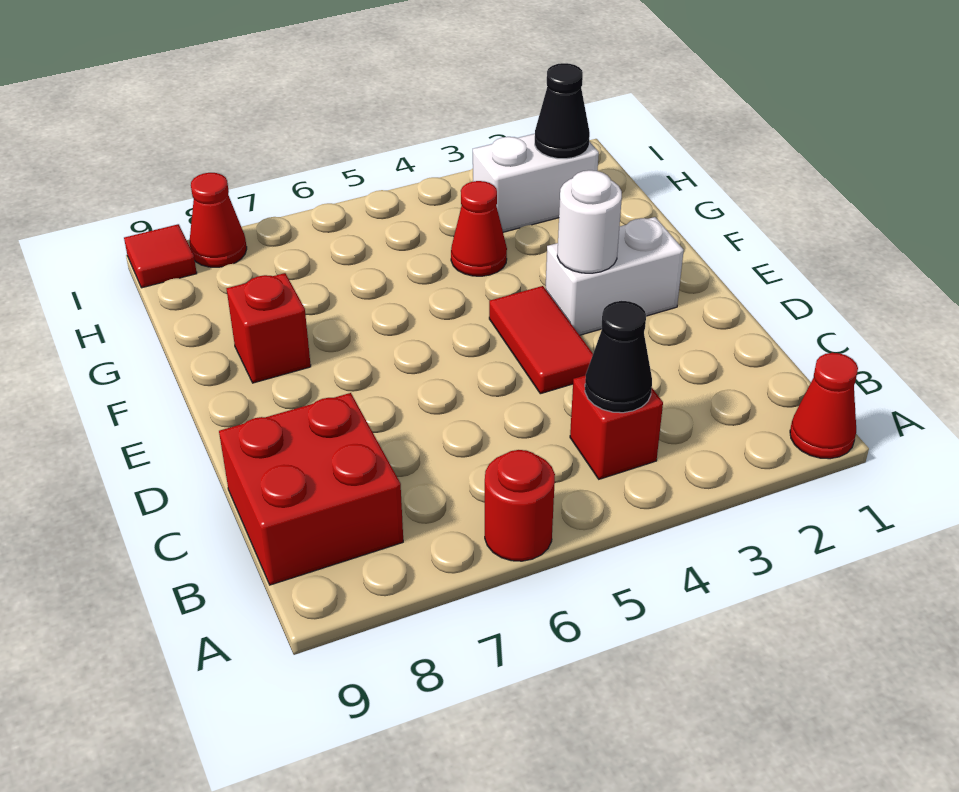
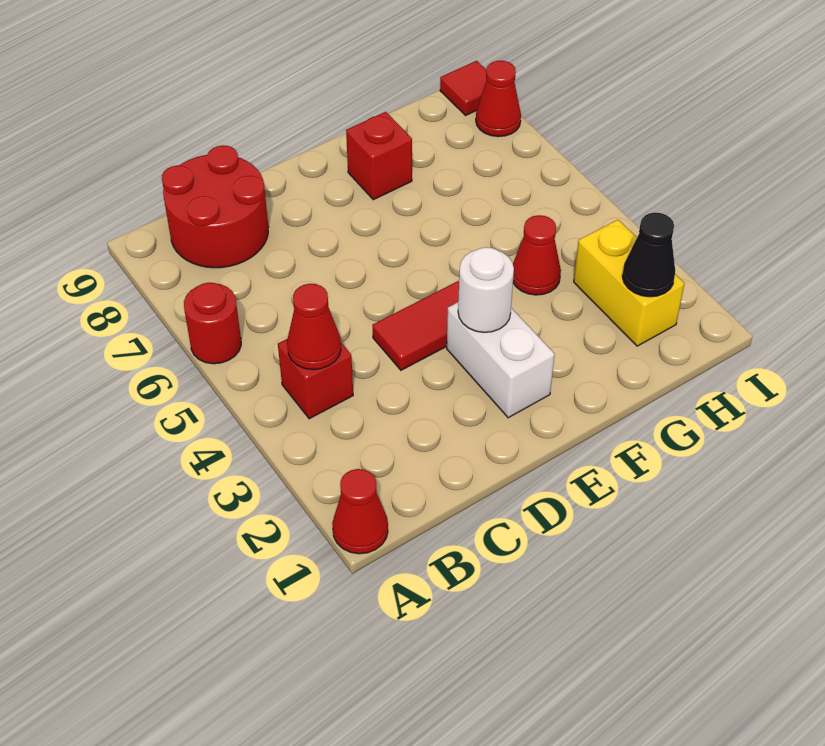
black cone B4 level 2 -> red cone B4 level 2
red brick B8:C9 level 1 -> red round brick B8:C9 level 1
white brick H2:H3 level 1 -> yellow brick H2:H3 level 1

